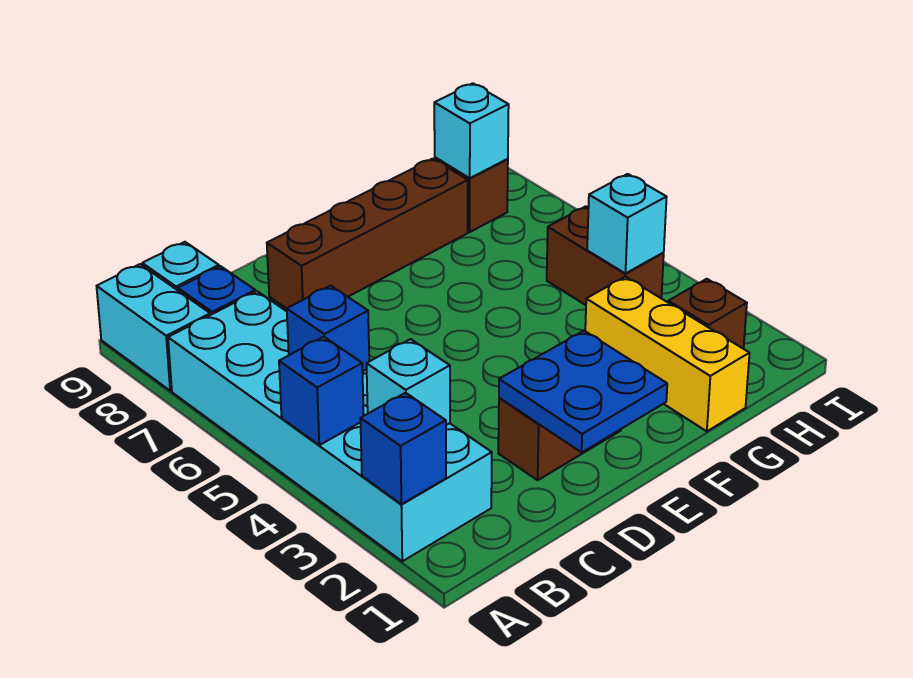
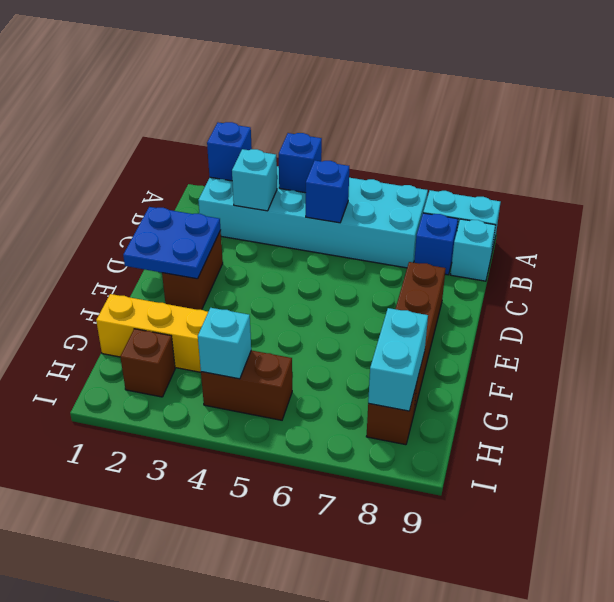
cyan brick H8 level 2 -> cyan brick G8:H8 level 2

